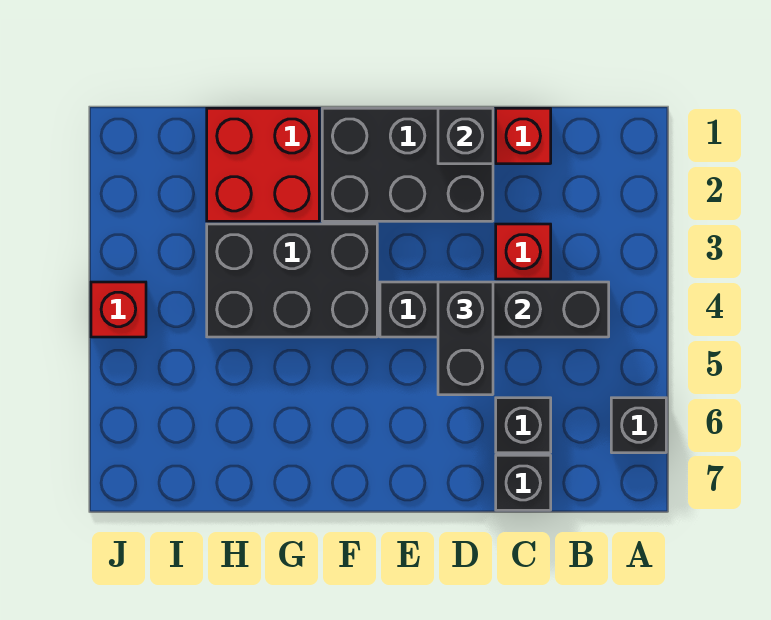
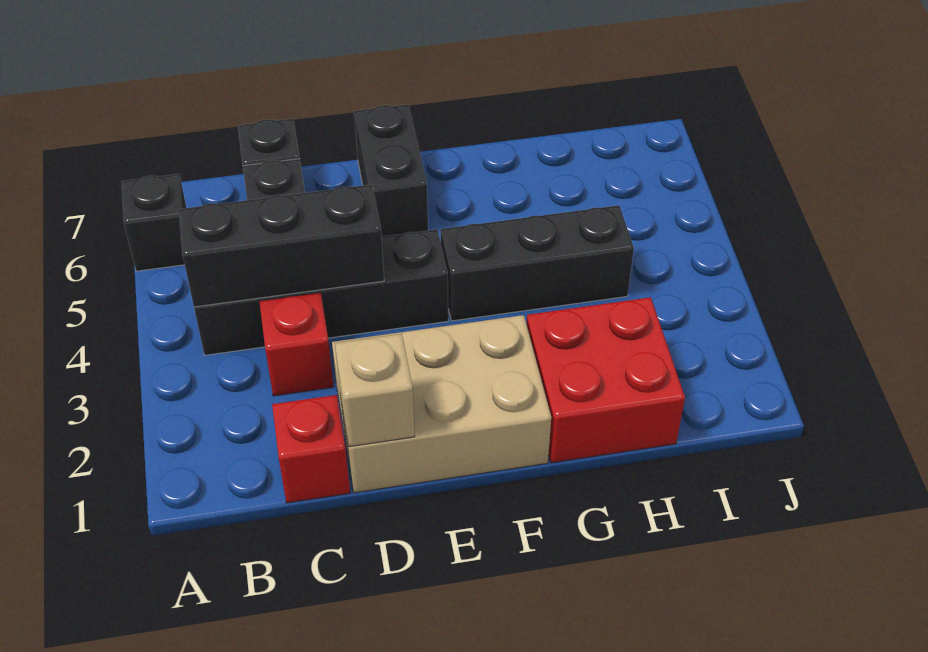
black brick D1:F2 level 1 -> tan brick D1:F2 level 1
black brick D1 level 2 -> tan brick D1 level 2
black brick D4:D5 level 3 -> black brick E6:E7 level 1
black brick F3:H4 level 1 -> black brick F4:H4 level 1
red brick J4 level 1 -> none

